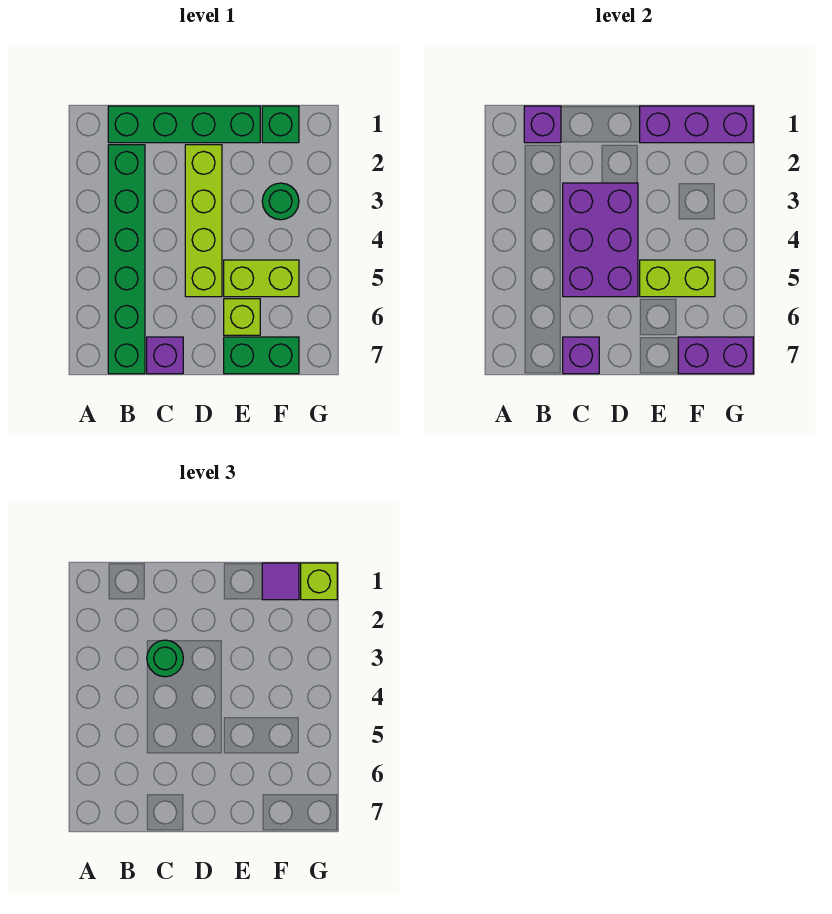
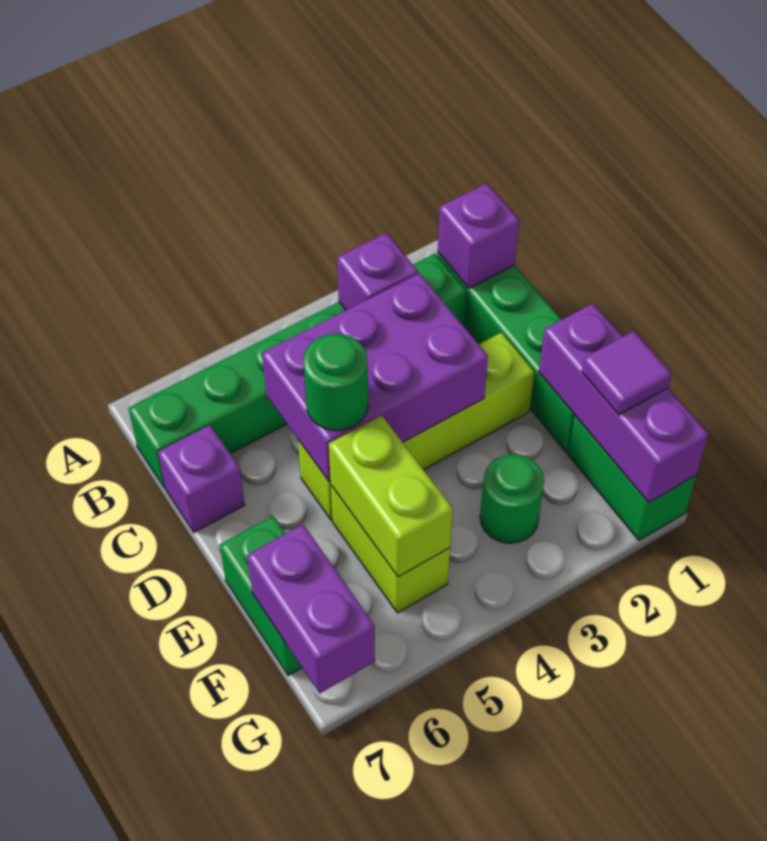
green round brick C3 level 3 -> green round brick D5 level 3
purple brick C7 level 2 -> purple brick B3 level 2
lime brick E6 level 1 -> none
green brick F1 level 1 -> green brick F1:G1 level 1
lime brick G1 level 3 -> none

